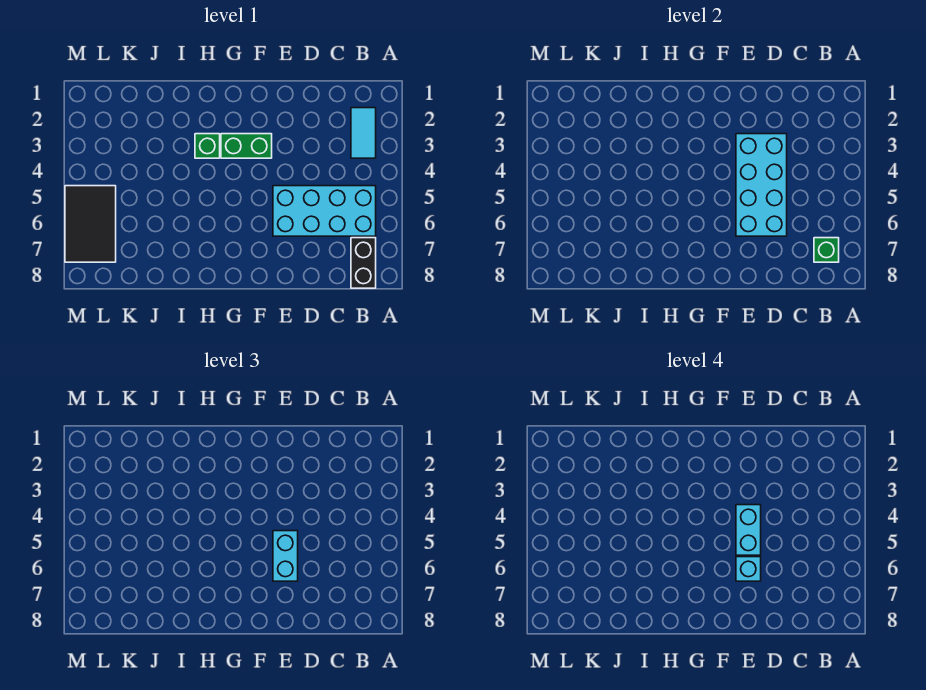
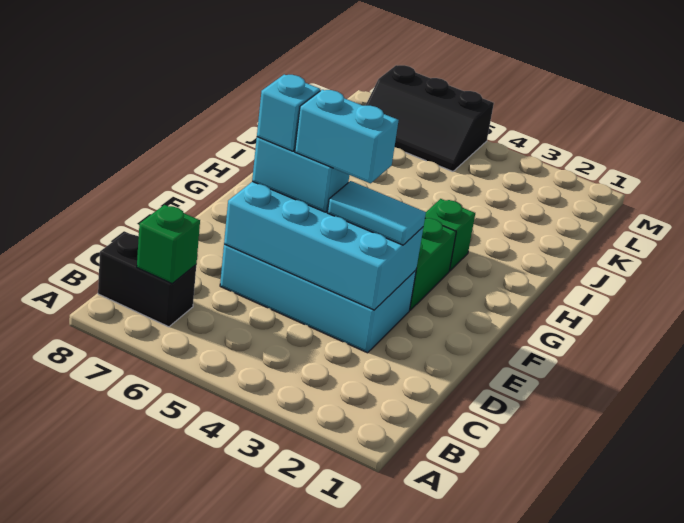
cyan tile B2:B3 level 1 -> cyan tile E3:E4 level 3
cyan brick B5:E6 level 1 -> cyan brick D3:E6 level 1
black tile L5:M7 level 1 -> black slope L5:M7 level 1 top M

